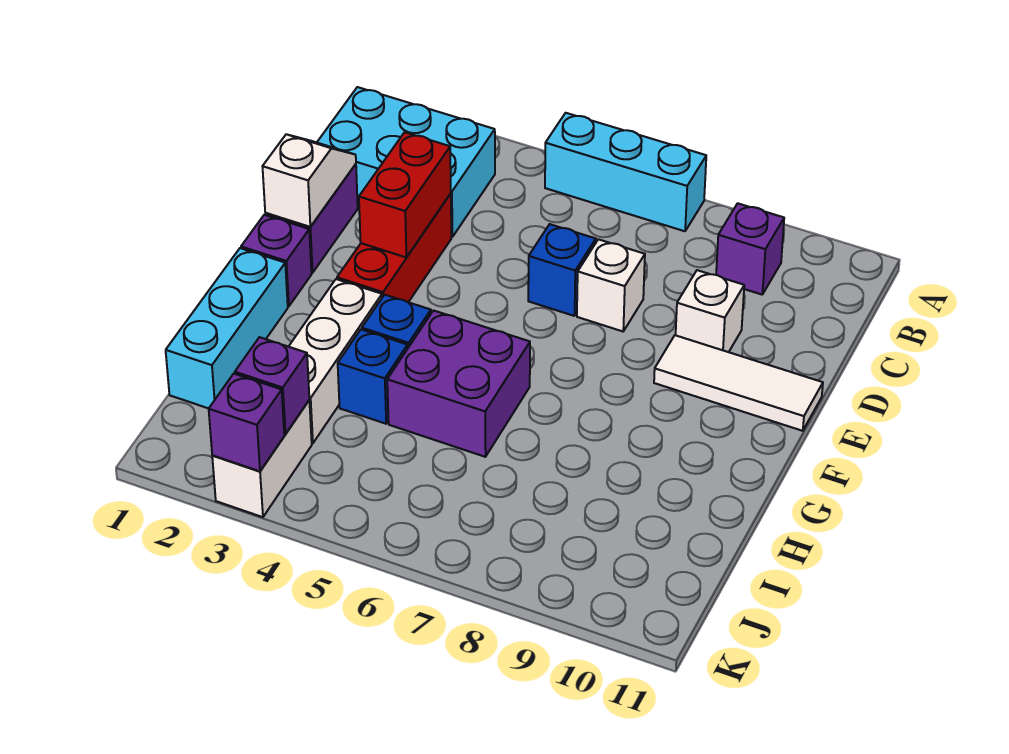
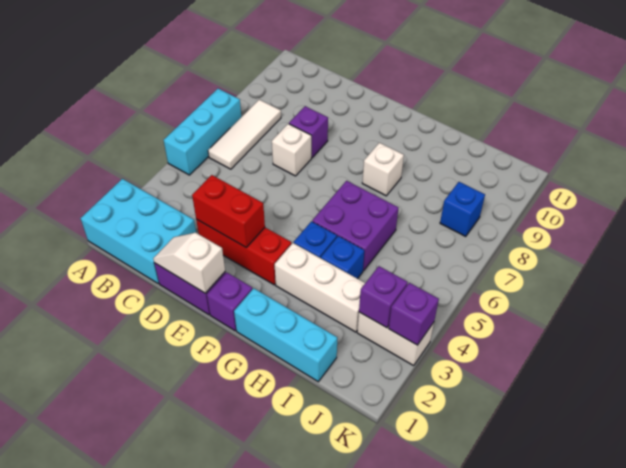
cyan brick B1:C3 level 1 -> cyan brick A1:C2 level 1
purple brick B9 level 1 -> purple brick D8 level 1
blue brick D6 level 1 -> blue brick J8 level 1
white brick D9 level 1 -> white brick G8 level 1
white tile E9:E11 level 1 -> white tile B6:B8 level 1

